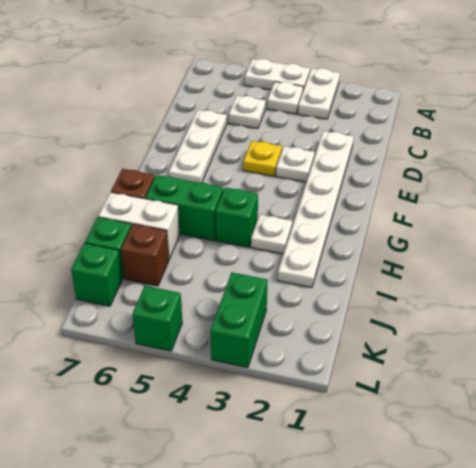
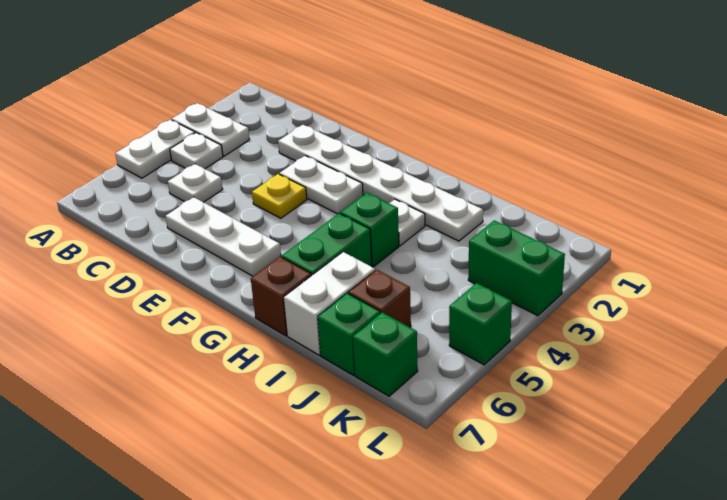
white plate E3 level 1 -> white plate E3:F3 level 1

